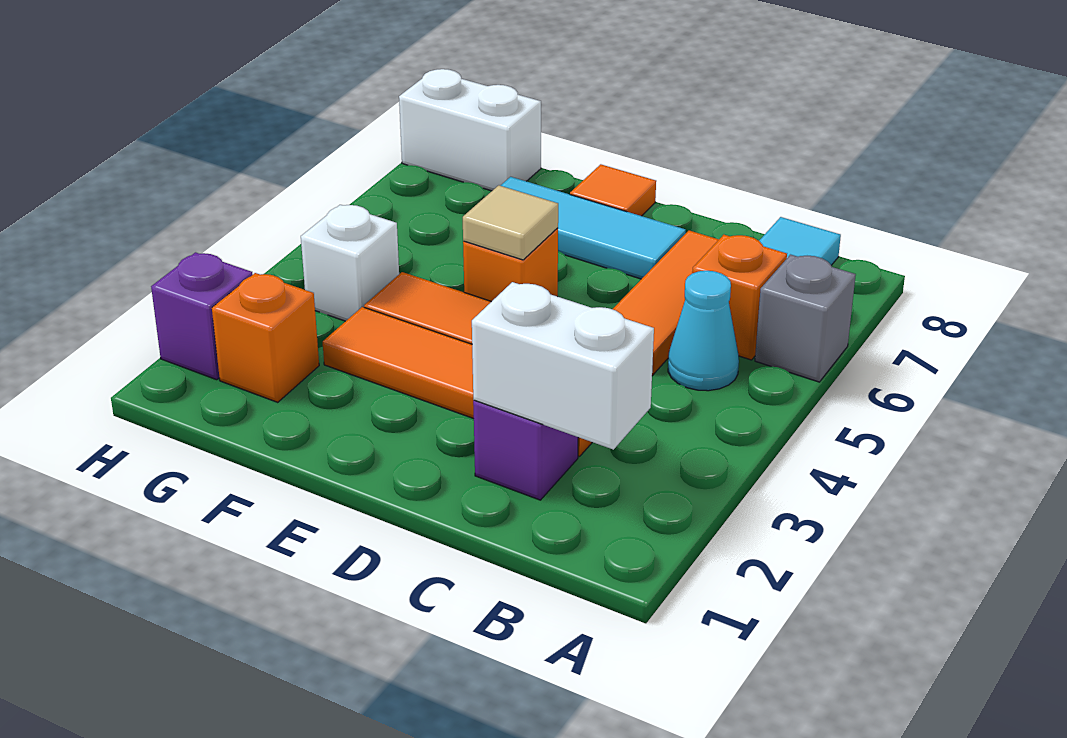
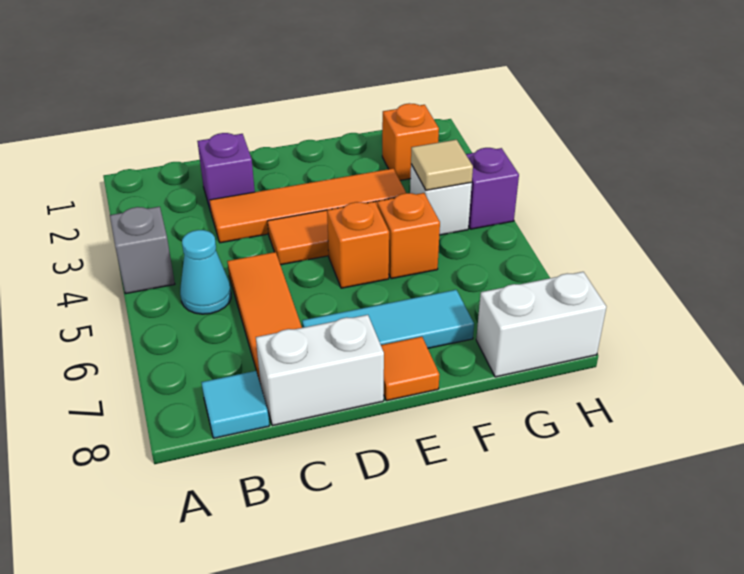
grey brick A6 level 1 -> grey brick A4 level 1
white brick B2:C2 level 2 -> white brick C8:D8 level 1
orange brick B6 level 1 -> orange brick F5 level 1
tan tile E5 level 2 -> tan tile G4 level 2
purple brick H2 level 1 -> purple brick H4 level 1

